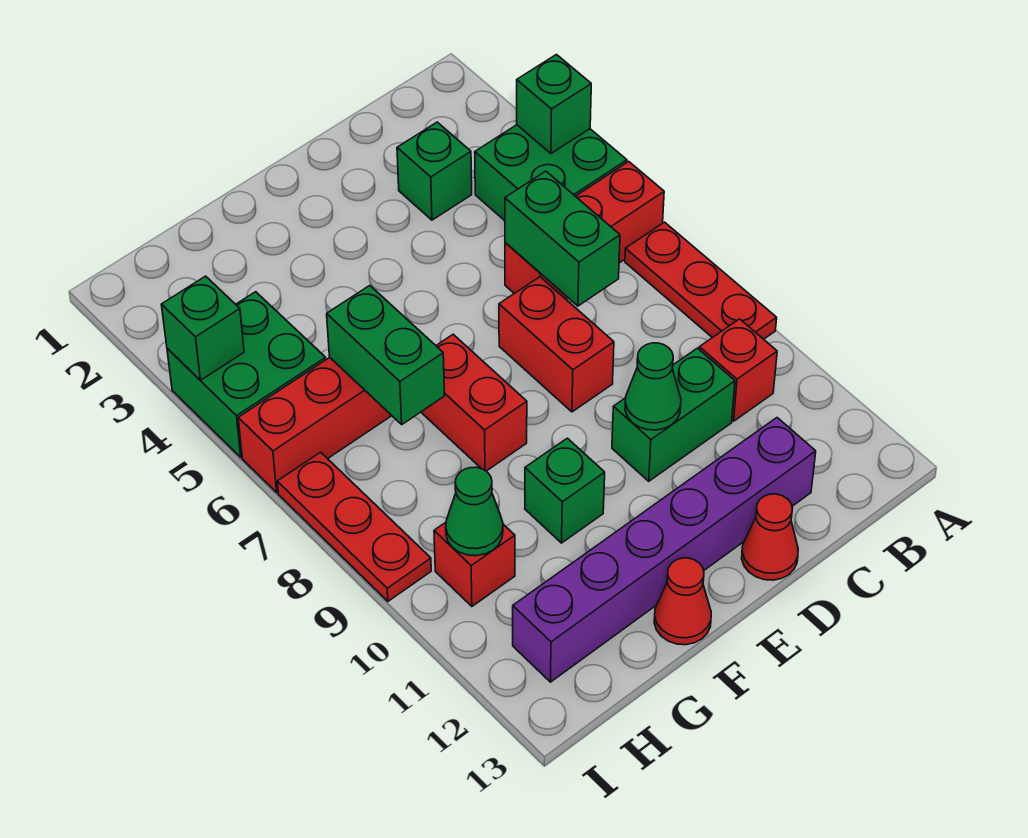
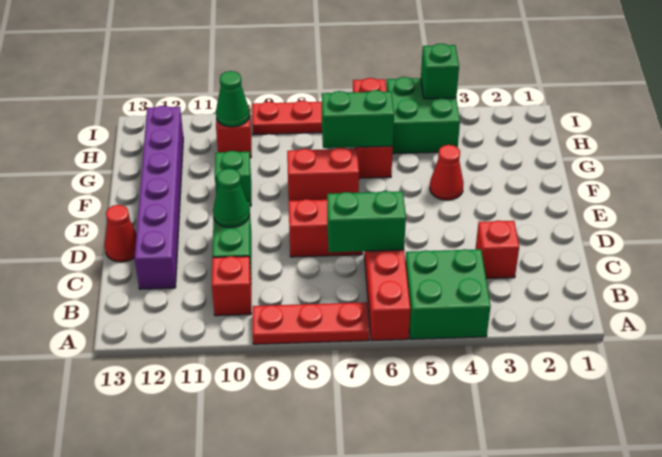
green brick A4 level 2 -> none
green brick C3 level 1 -> red brick C3 level 1
red cone F13 level 1 -> red cone F4 level 1

